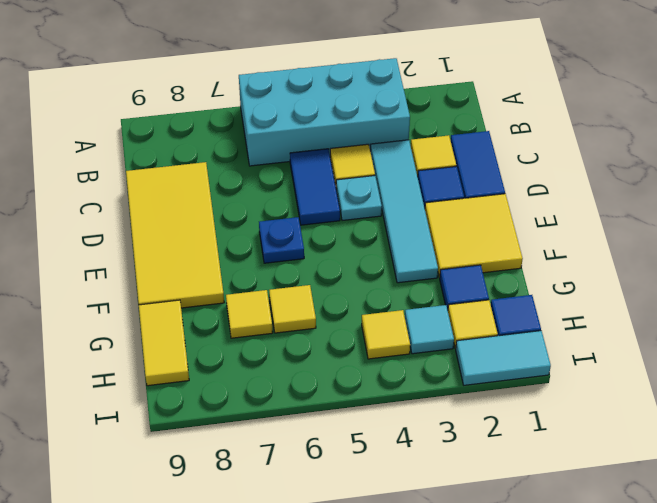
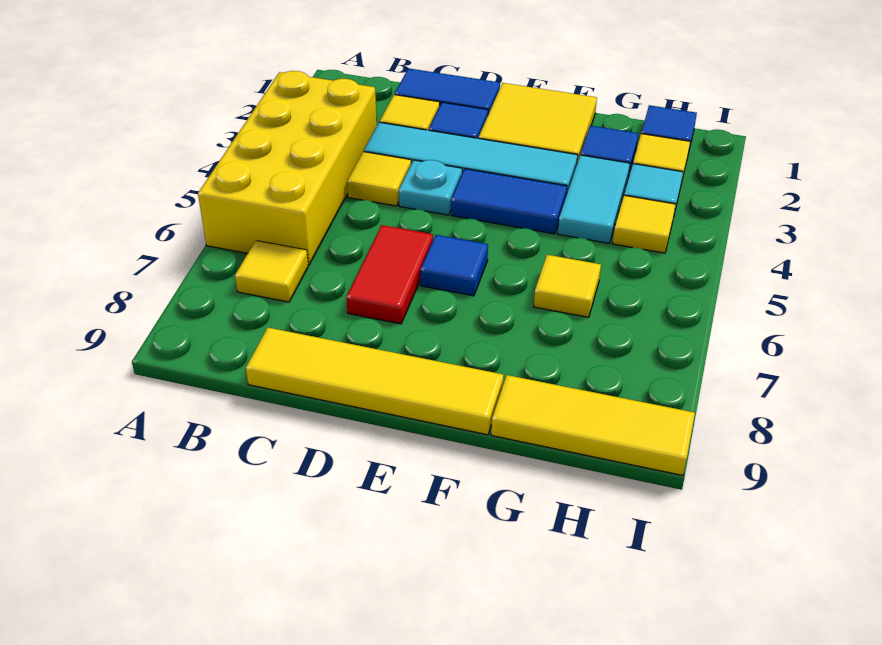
cyan brick A3:B6 level 1 -> yellow brick A3:B6 level 1
blue tile C5:D5 level 1 -> blue tile E4:F4 level 1
yellow tile C8:F9 level 1 -> yellow tile C9:F9 level 1
none -> red tile D6:D7 level 1
blue plate E6 level 1 -> blue tile E6 level 1
yellow tile G7 level 1 -> yellow tile B7 level 1
yellow tile G9:H9 level 1 -> yellow tile G9:I9 level 1
cyan tile I1:I2 level 1 -> cyan tile G3:G4 level 1

